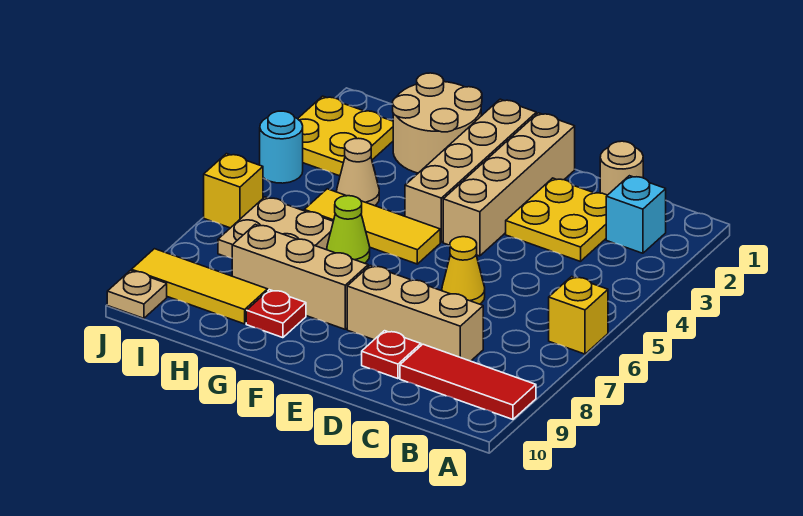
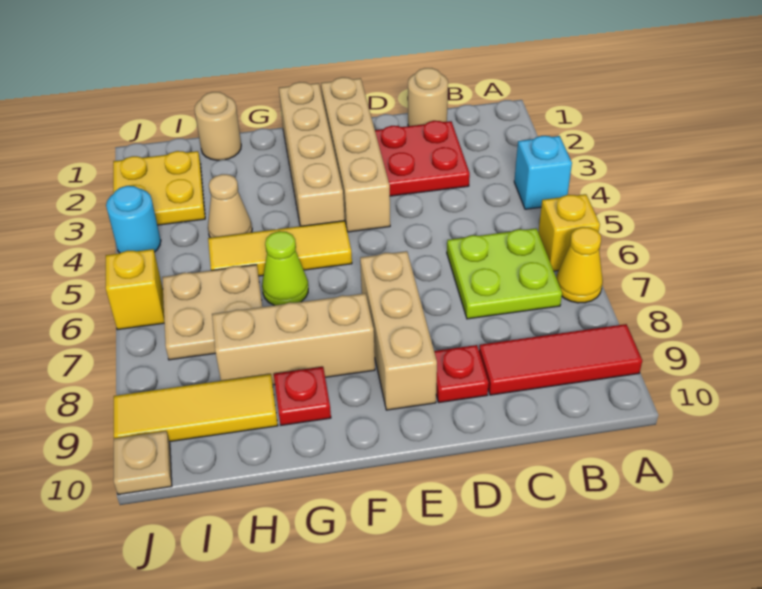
cyan brick B2 level 1 -> cyan brick A4 level 1
none -> lime plate B6:C7 level 1
yellow plate C2:D3 level 1 -> red plate C2:D3 level 1
tan brick C8:E8 level 1 -> tan brick E7:E9 level 1
yellow cone D6 level 1 -> yellow cone A7 level 1
tan round brick G1:H2 level 1 -> tan round brick H1 level 1

